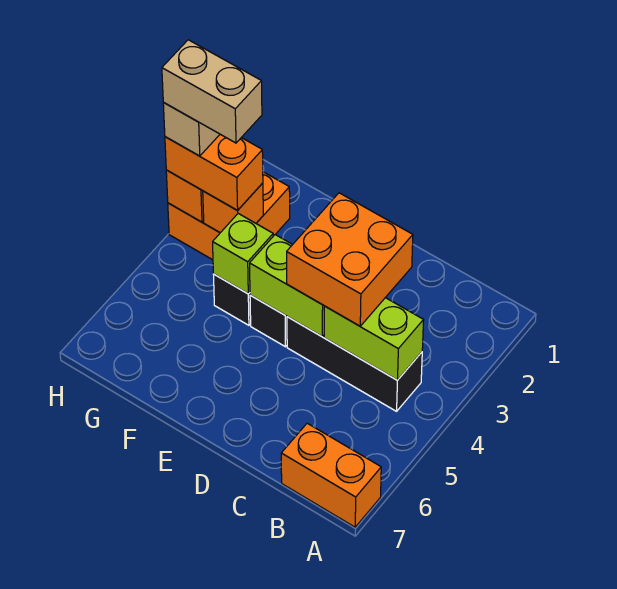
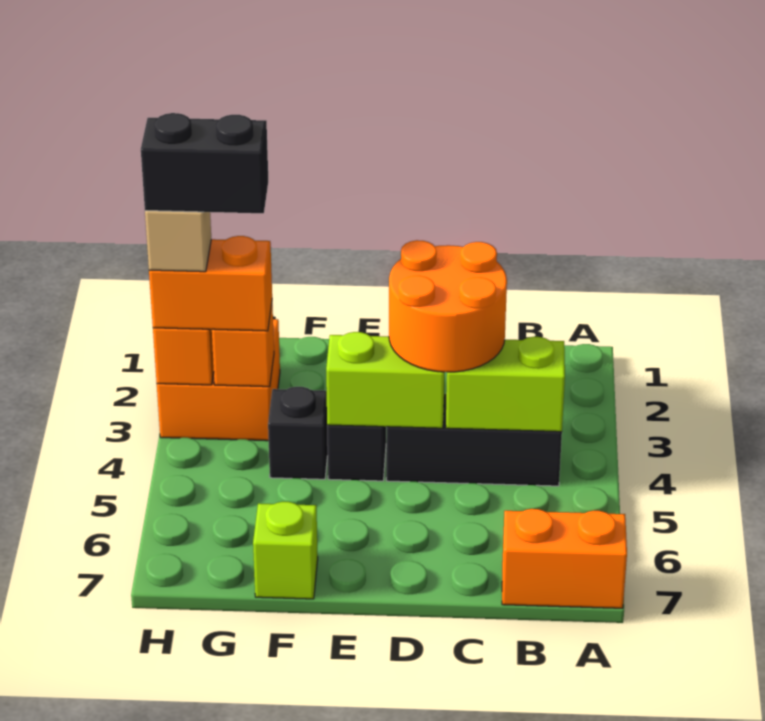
orange brick C3:D4 level 3 -> orange round brick C3:D4 level 3
lime brick F4 level 2 -> lime brick F7 level 1
tan brick G3:H3 level 5 -> black brick G3:H3 level 5

